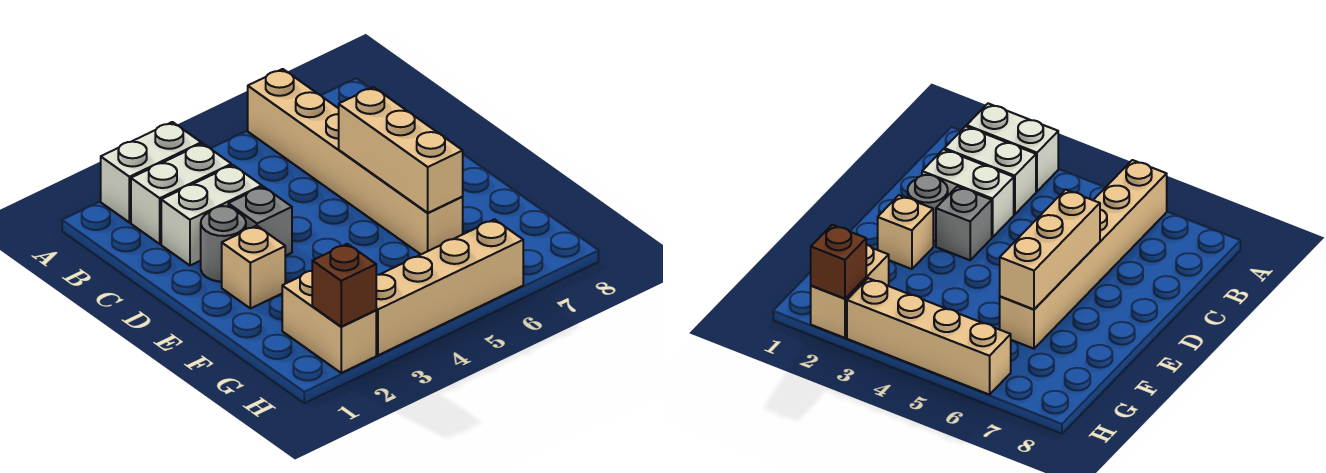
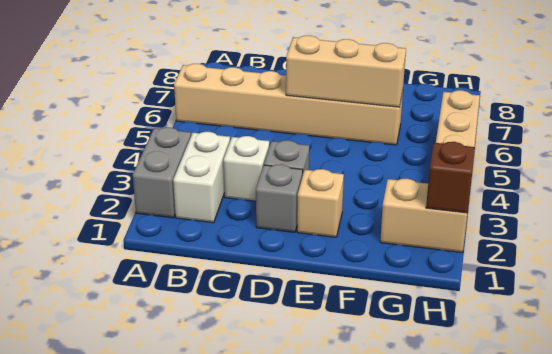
white brick A2:A3 level 1 -> grey brick A2:A3 level 1
white brick C2:C3 level 1 -> white brick C3 level 1
grey round brick D2 level 1 -> grey brick D2 level 1

